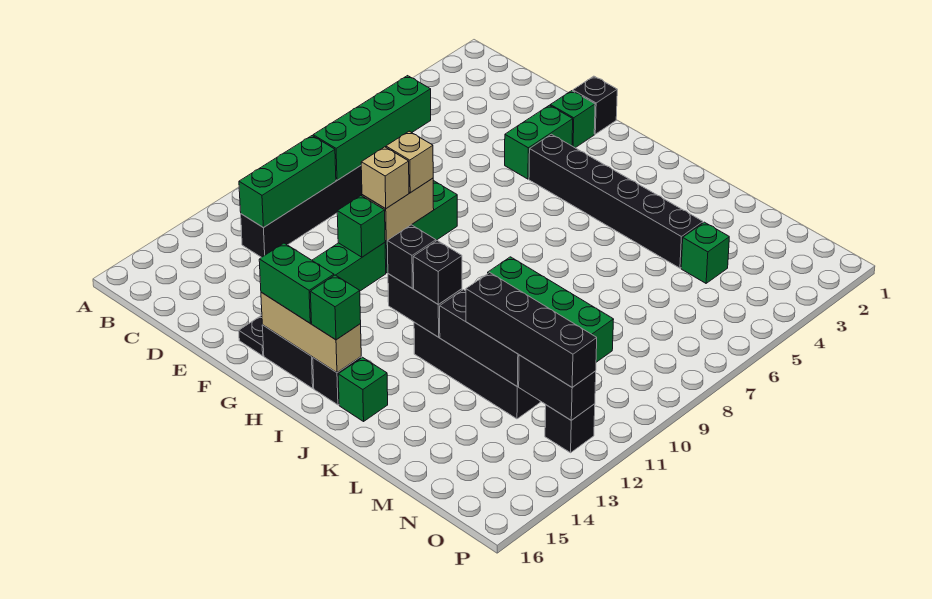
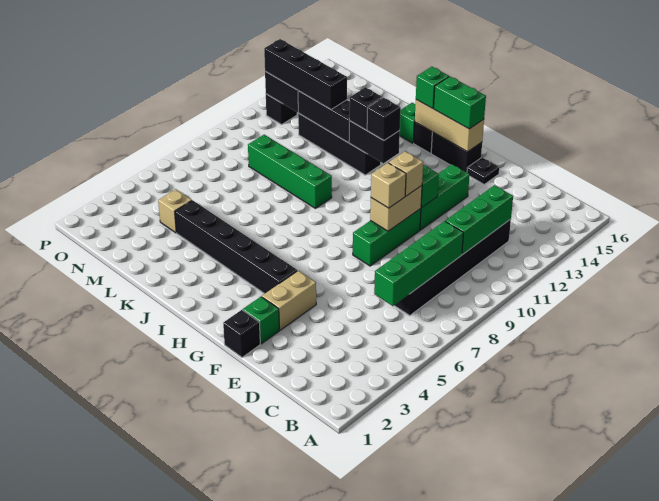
green brick F3:F4 level 1 -> tan brick F3:F4 level 1
green brick M4 level 1 -> tan brick M4 level 1

